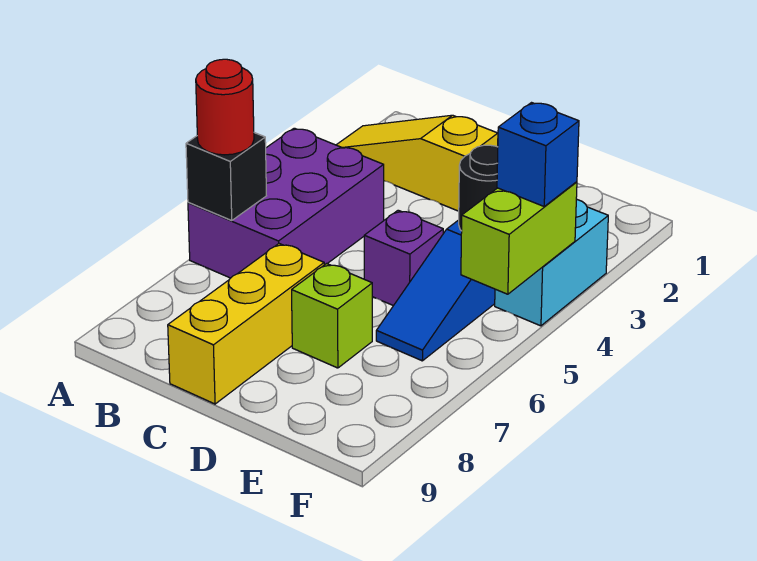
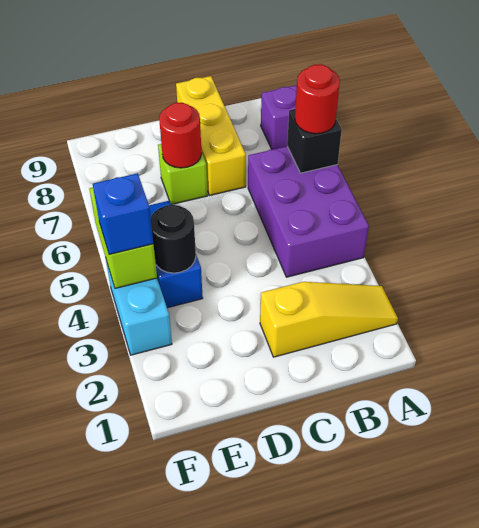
purple brick D5 level 1 -> purple brick A8 level 1
none -> red round brick D7 level 2

